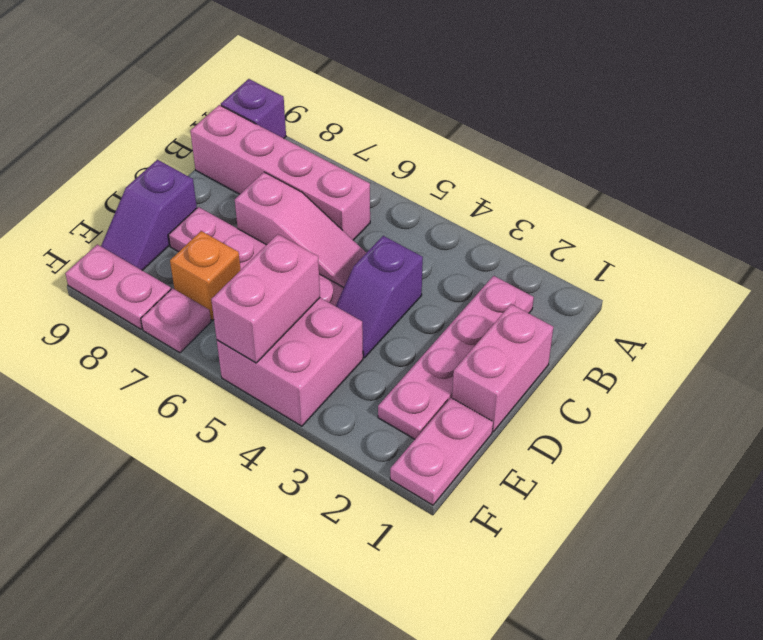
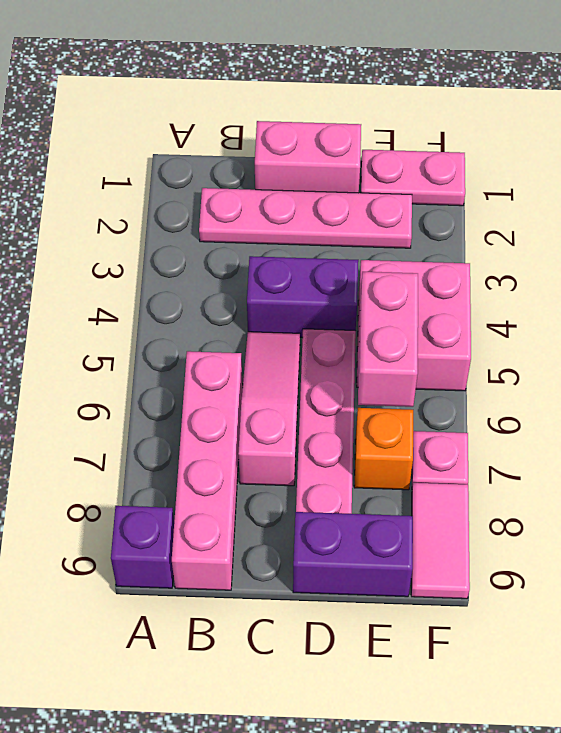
purple slope C4:D4 level 1 top C -> purple brick C4:D4 level 1
purple slope D9:E9 level 1 top D -> purple brick D9:E9 level 1
pink brick E5:F5 level 2 -> pink brick E5:E6 level 2
pink plate F8:F9 level 1 -> pink tile F8:F9 level 1

